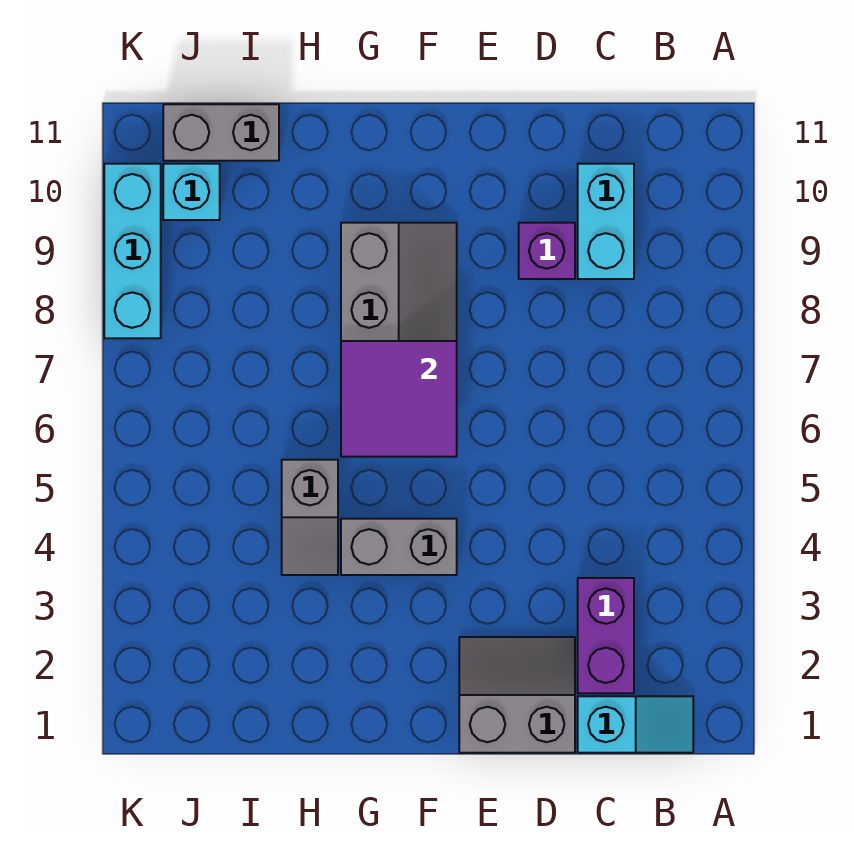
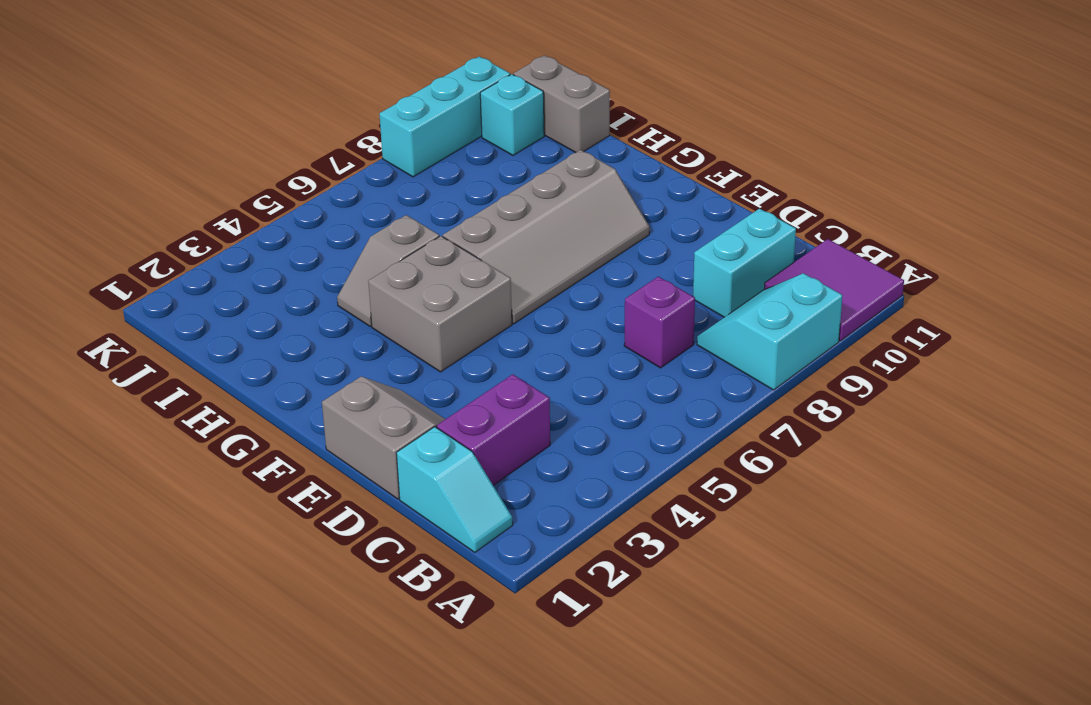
none -> cyan slope A8:B9 level 1 top A
purple brick D9 level 1 -> purple brick C7 level 1
grey brick F4:G4 level 1 -> grey brick F4:G5 level 1
purple tile F6:G7 level 2 -> purple tile A10:B11 level 1

